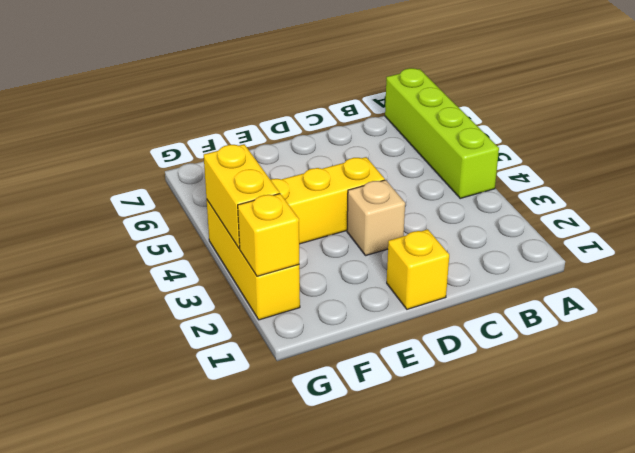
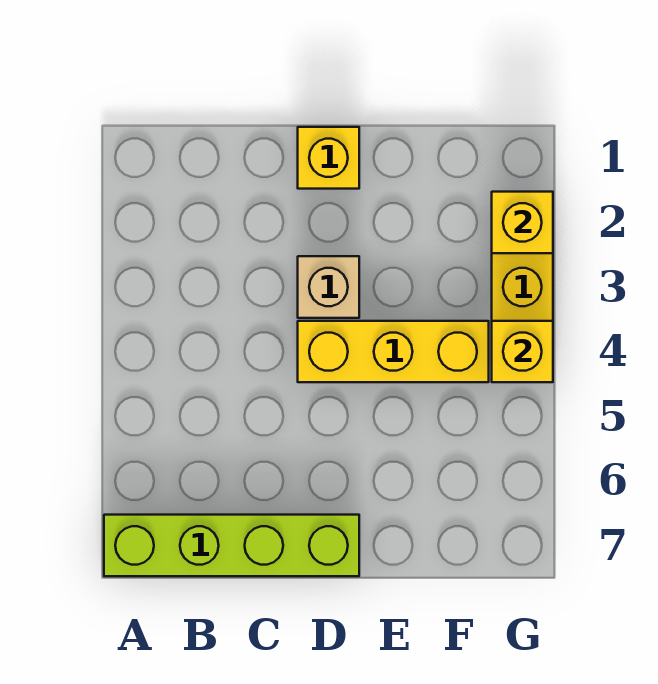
lime brick A4:A7 level 1 -> lime brick A7:D7 level 1
yellow brick G3:G4 level 2 -> yellow brick G4 level 2

